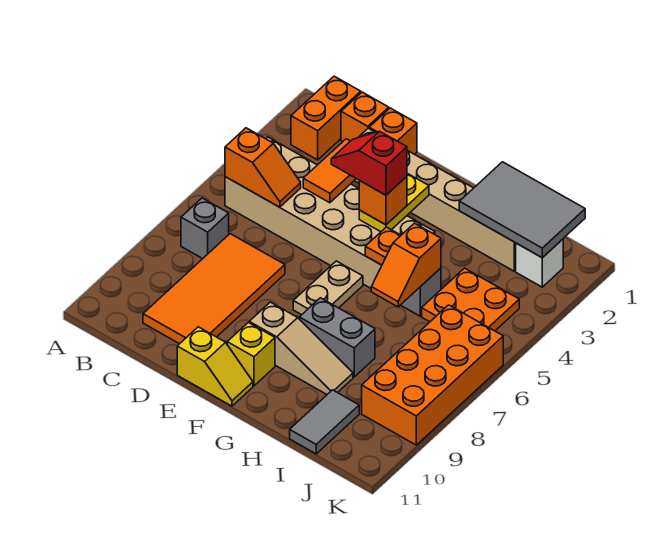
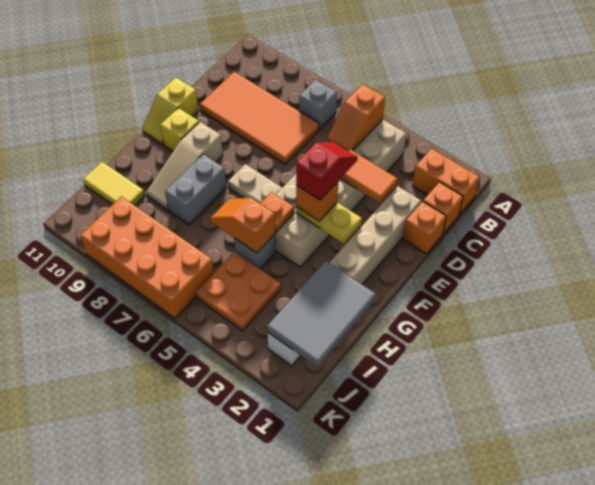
grey tile I10:I11 level 1 -> yellow tile I10:I11 level 1

